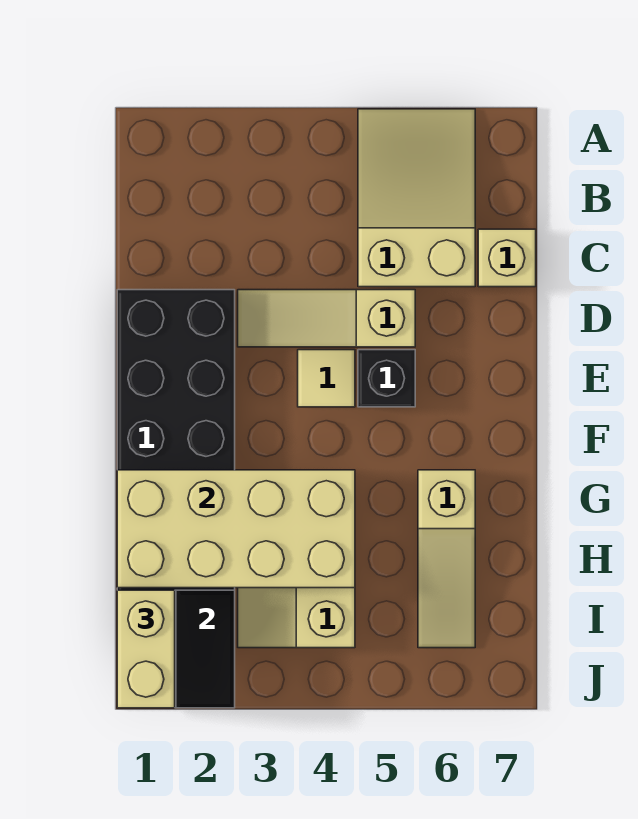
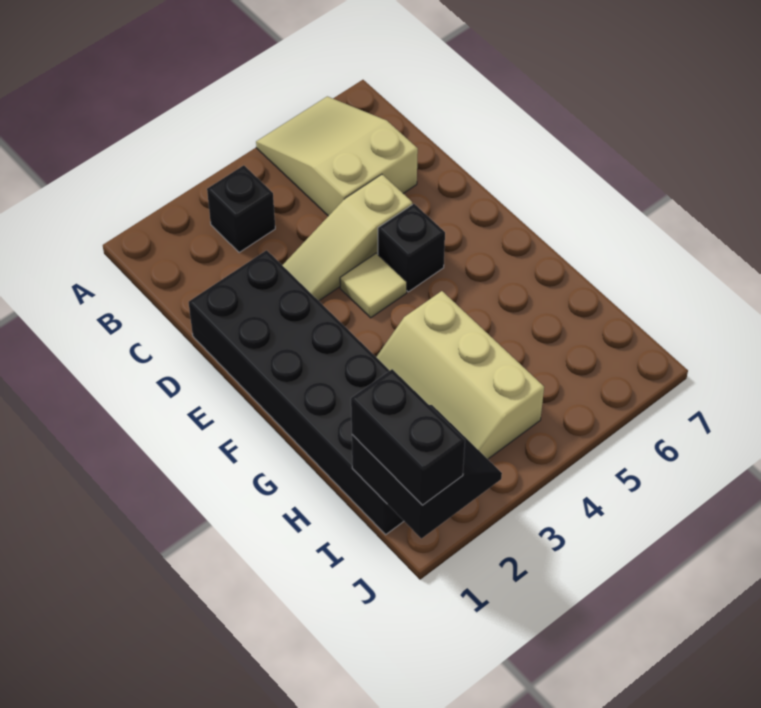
none -> black brick B3 level 1
tan brick C7 level 1 -> none
tan brick G1:H4 level 2 -> none
tan slope G6:I6 level 1 top G -> none
tan brick I1:J1 level 3 -> black brick I1:J1 level 3

